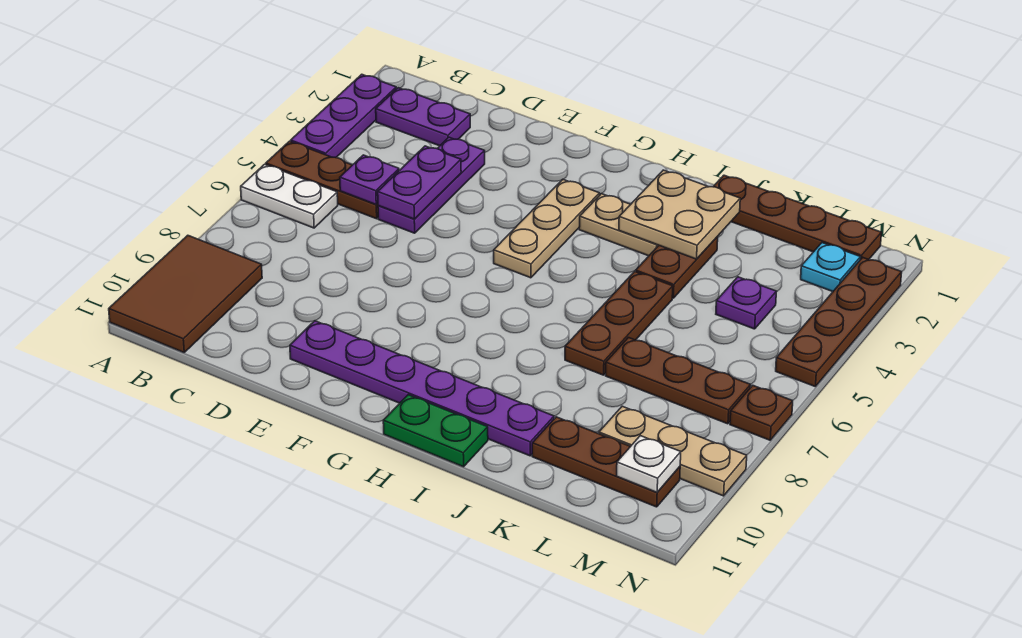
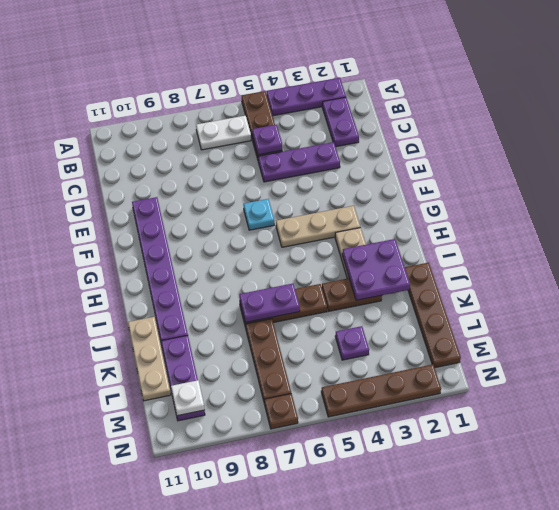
white plate A6:B6 level 1 -> white plate B6:B7 level 1
brown tile A9:B11 level 1 -> none
purple plate D4:D5 level 2 -> purple plate J6:J7 level 2
green plate H11:I11 level 1 -> none
tan plate I2:J3 level 2 -> purple plate I2:J3 level 2
brown plate K10:M10 level 1 -> purple plate K10:M10 level 1
tan plate L9:N9 level 1 -> tan plate J11:L11 level 1
cyan plate M2 level 1 -> cyan plate F6 level 1

